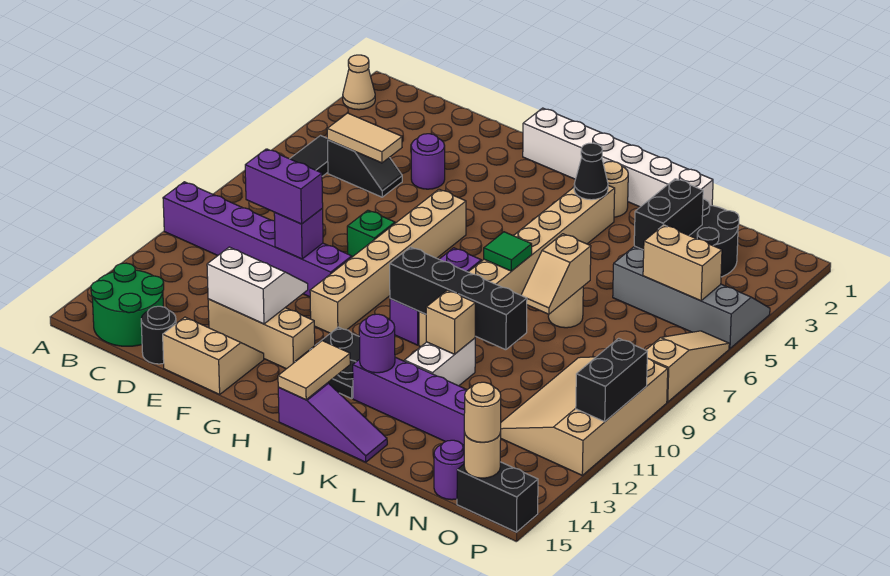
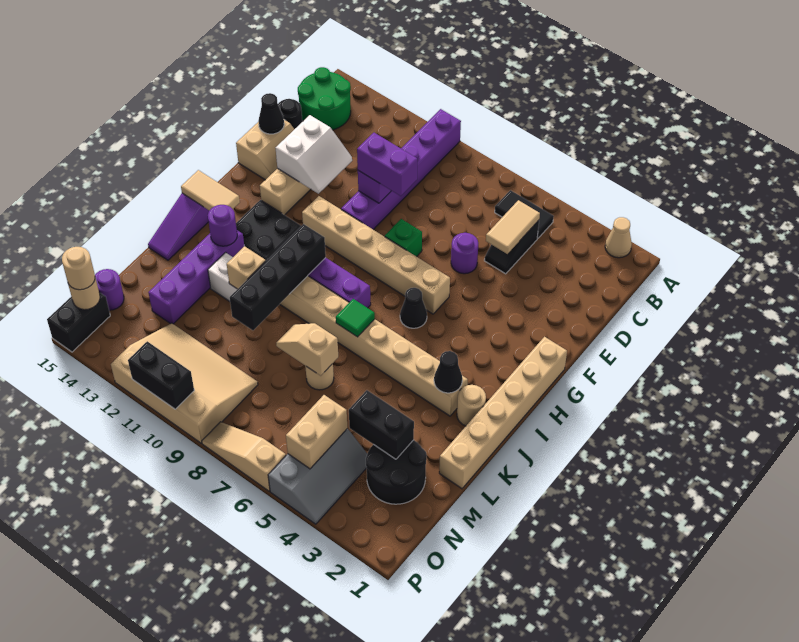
purple brick D10:E10 level 3 -> purple brick E9:E10 level 3
purple round brick E4 level 1 -> purple round brick E6 level 1
none -> black cone E15 level 2
white brick G1:L1 level 1 -> tan brick G1:L1 level 1
none -> black cone H6 level 1
grey slope M4:P5 level 1 top 5 -> grey slope N4:P5 level 1 top 5
tan slope P6:P8 level 1 top 8 -> tan slope P6:P8 level 1 top 6

